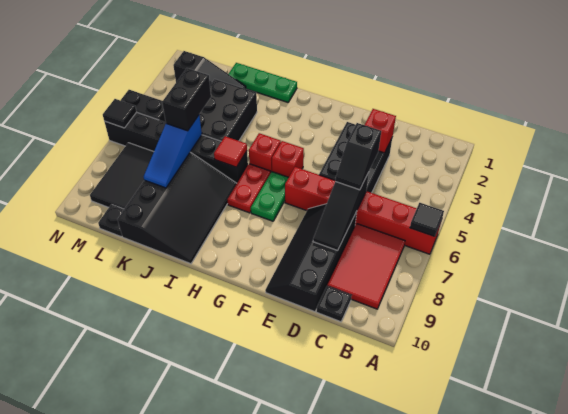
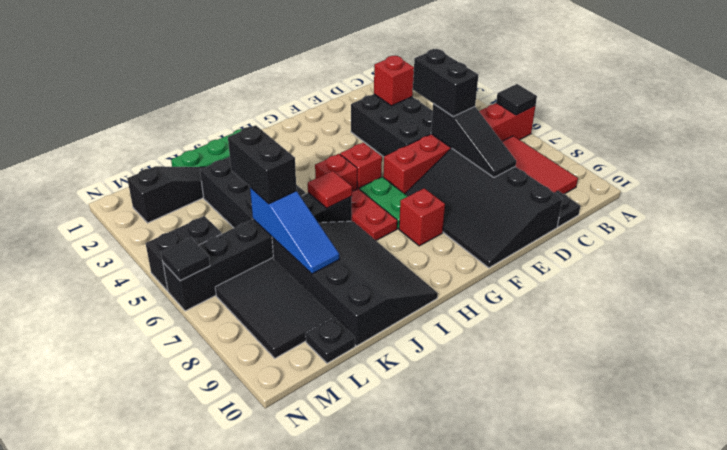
black slope D5:D6 level 3 top 5 -> black brick D5:D6 level 3
black slope D7:E10 level 1 top D -> black slope D7:F10 level 1 top D
none -> red brick G8 level 1

